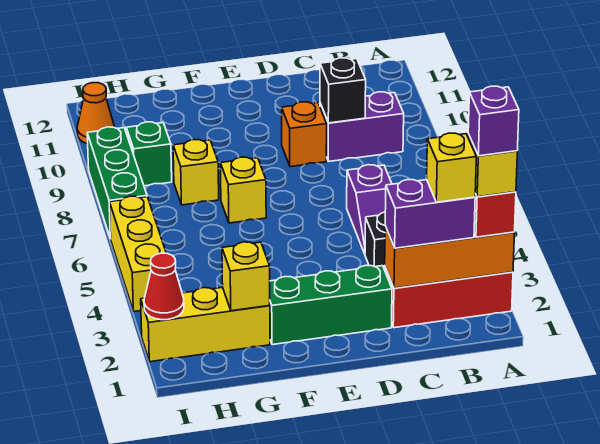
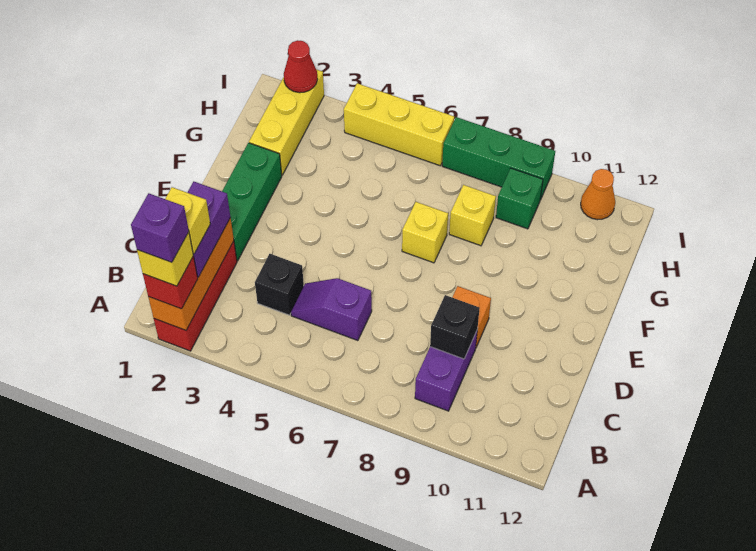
yellow brick G2 level 2 -> none

